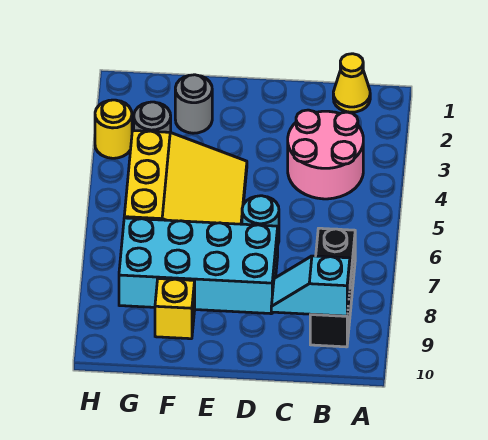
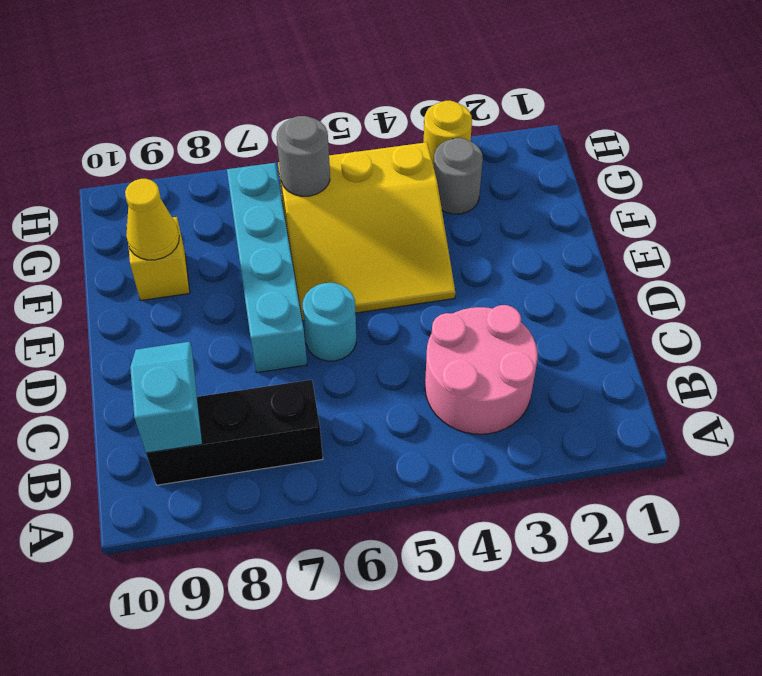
yellow cone B1 level 1 -> yellow cone F9 level 2
cyan brick D7:G8 level 1 -> cyan brick D7:G7 level 1
grey round brick F2 level 1 -> grey round brick G6 level 2

